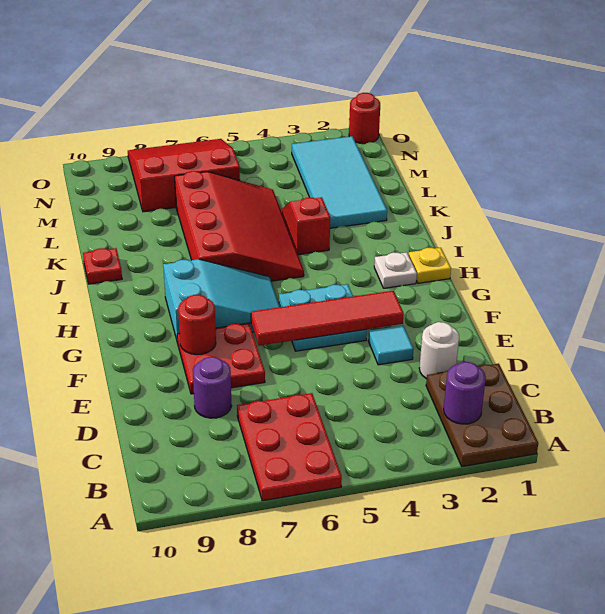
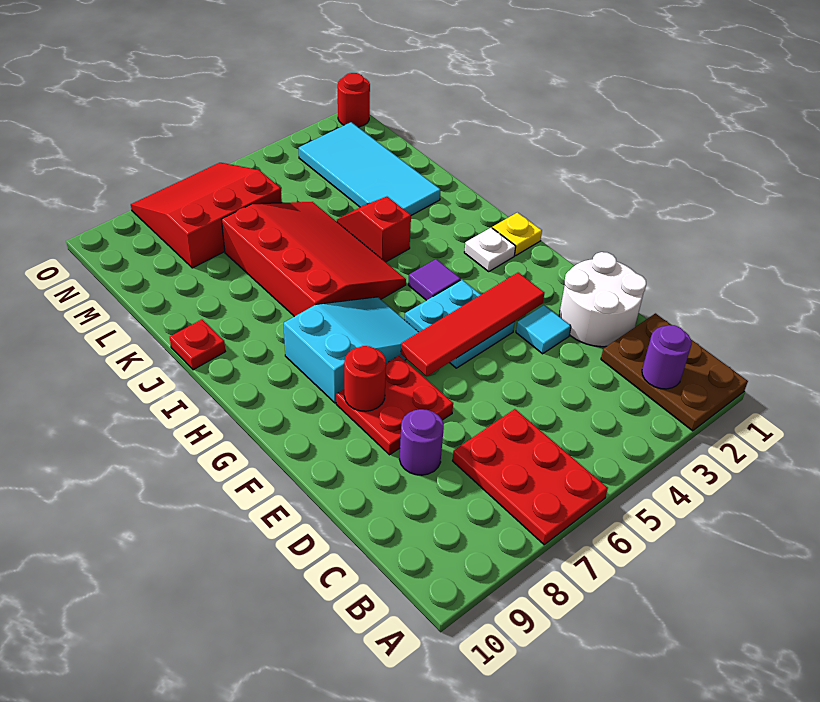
white round brick D2 level 1 -> white round brick D1:E2 level 1
none -> purple tile H4 level 1

